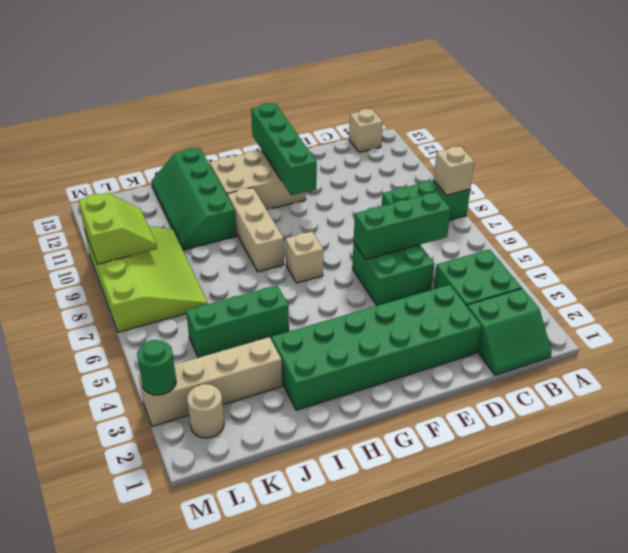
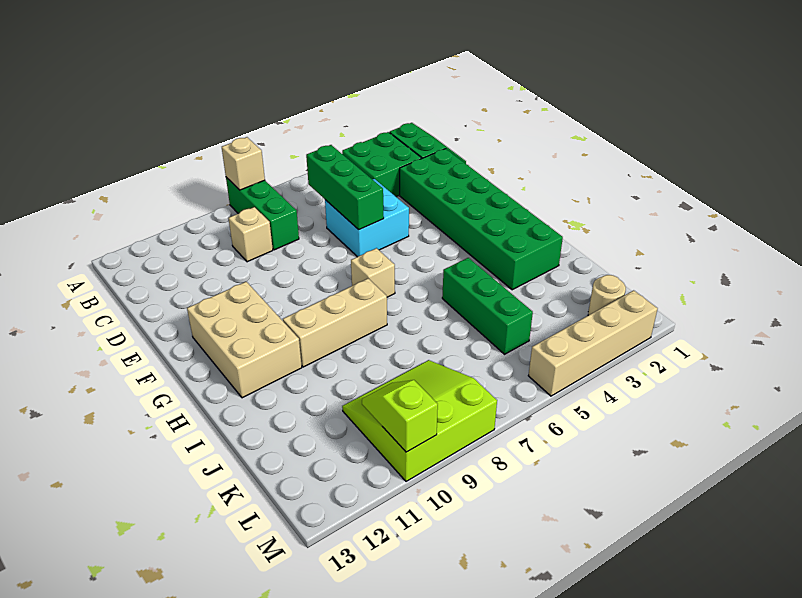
tan brick B13 level 1 -> tan brick C9 level 1
green brick D5:E6 level 1 -> cyan brick D5:E6 level 1
green brick F10:F13 level 2 -> none
green slope I10:J13 level 1 top I -> none
tan brick J3:M3 level 1 -> tan brick M2:M5 level 1
lime slope K7:M10 level 1 top M -> lime slope K8:M10 level 1 top M
lime slope L9:M10 level 2 top M -> lime slope L10:M10 level 2 top M
green round brick M3 level 2 -> none

